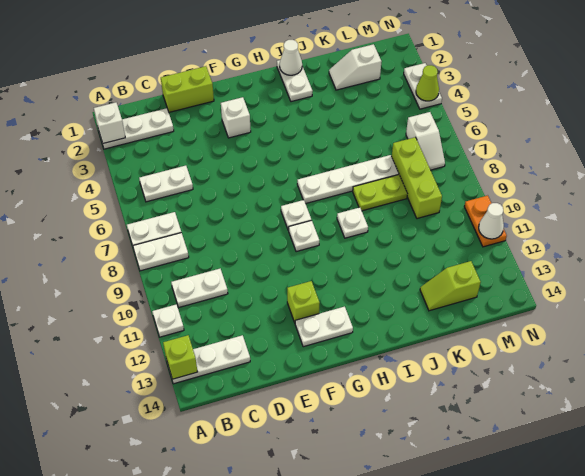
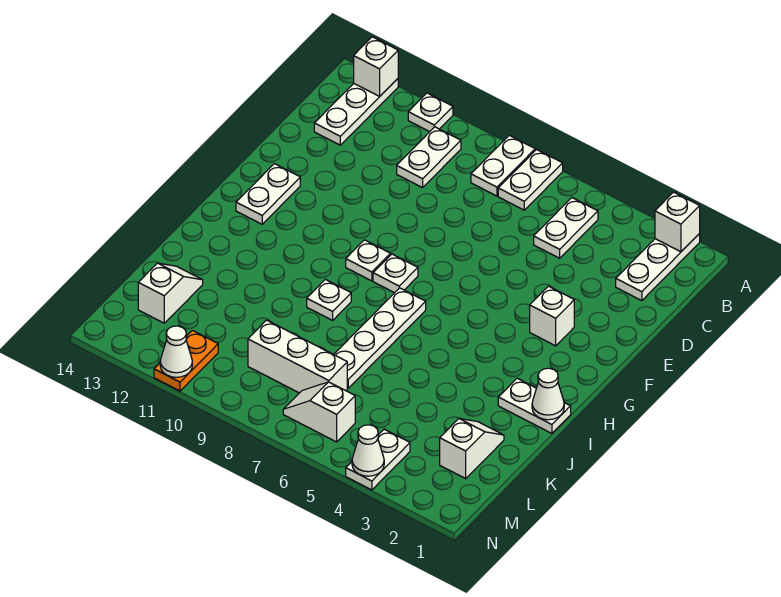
lime brick A13 level 2 -> white brick A13 level 2
lime brick D1:E1 level 1 -> none
lime brick F12 level 1 -> none
lime plate J8:K8 level 1 -> none
lime slope K13:L13 level 1 top L -> white slope K13:L13 level 1 top L
lime brick L7:L9 level 1 -> white brick L7:L9 level 1
white plate N3:N4 level 1 -> white plate M4:N4 level 1
lime cone N4 level 2 -> white cone N4 level 2
orange plate N10:N11 level 1 -> orange plate M11:N11 level 1

